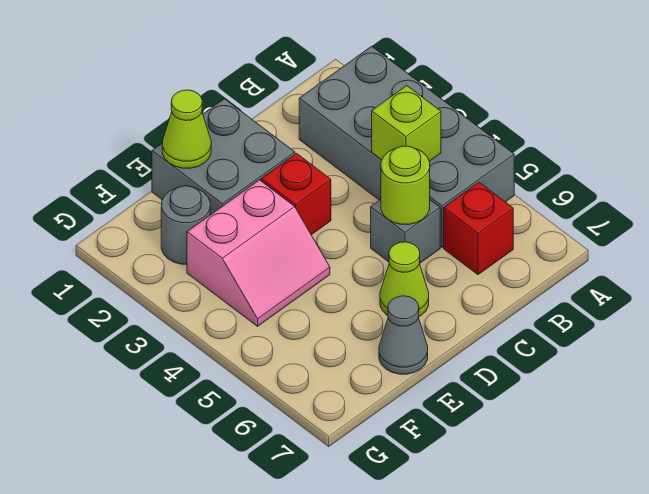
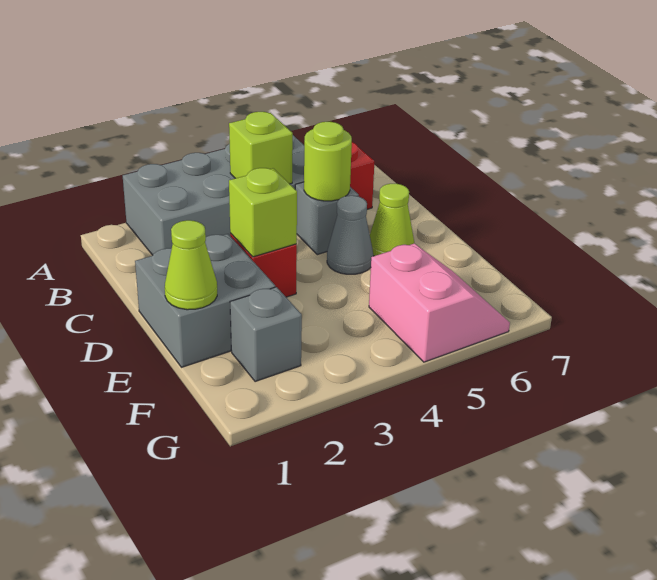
none -> lime brick D3 level 2
pink slope E3:F4 level 1 top 3 -> pink slope F5:G6 level 1 top 5
grey cone E7 level 1 -> grey cone D5 level 1
grey round brick F2 level 1 -> grey brick F2 level 1

